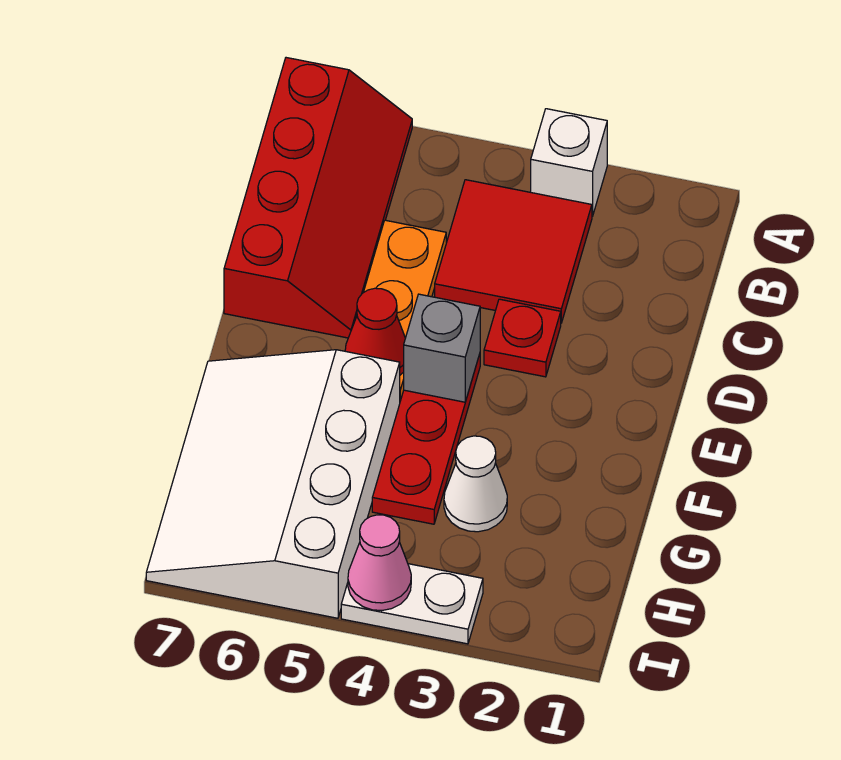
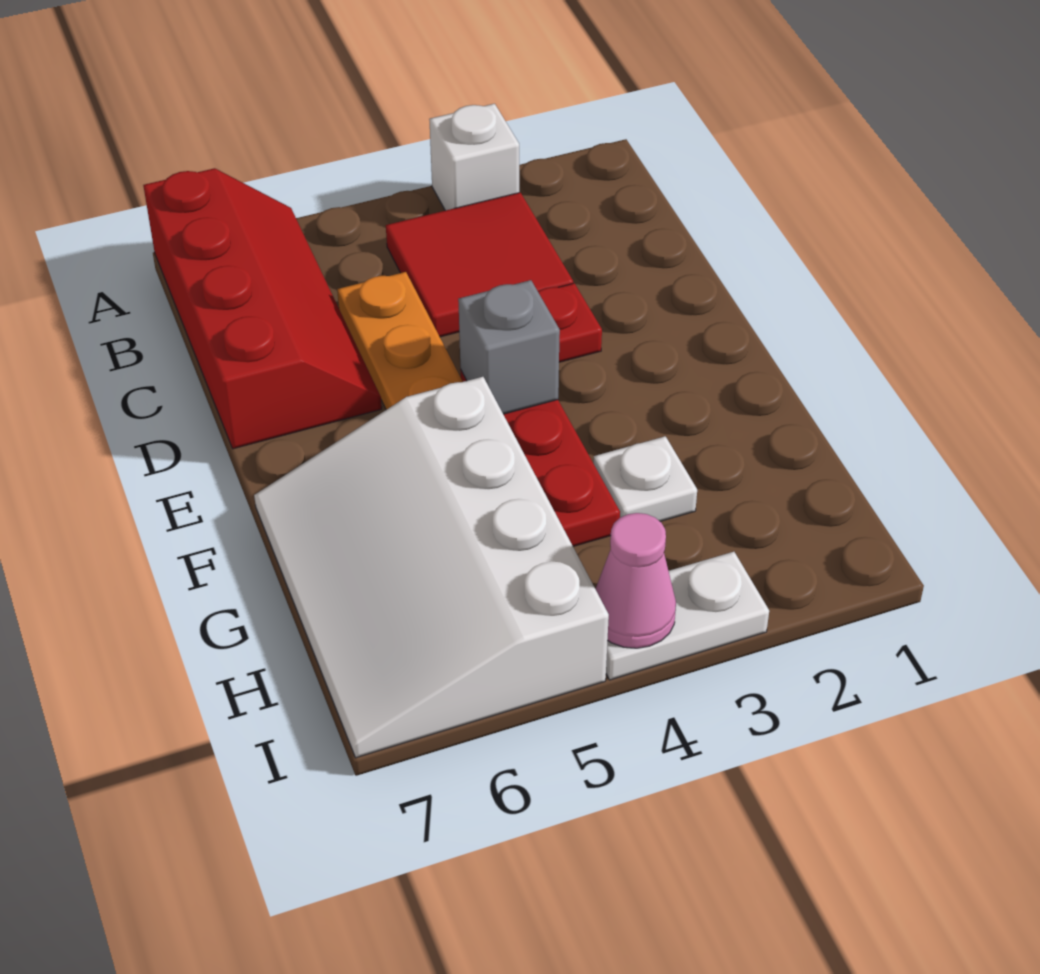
red cone E5 level 2 -> none
white cone G3 level 1 -> white plate G3 level 1

